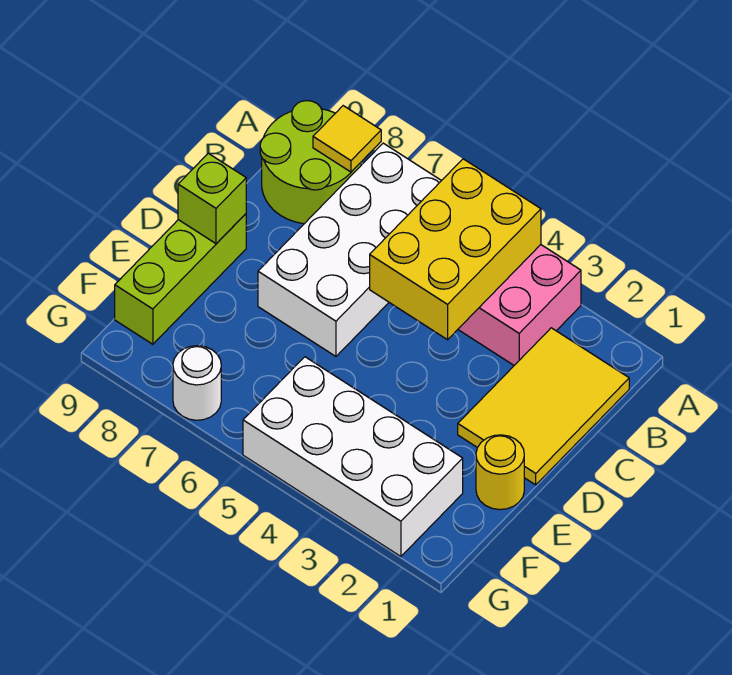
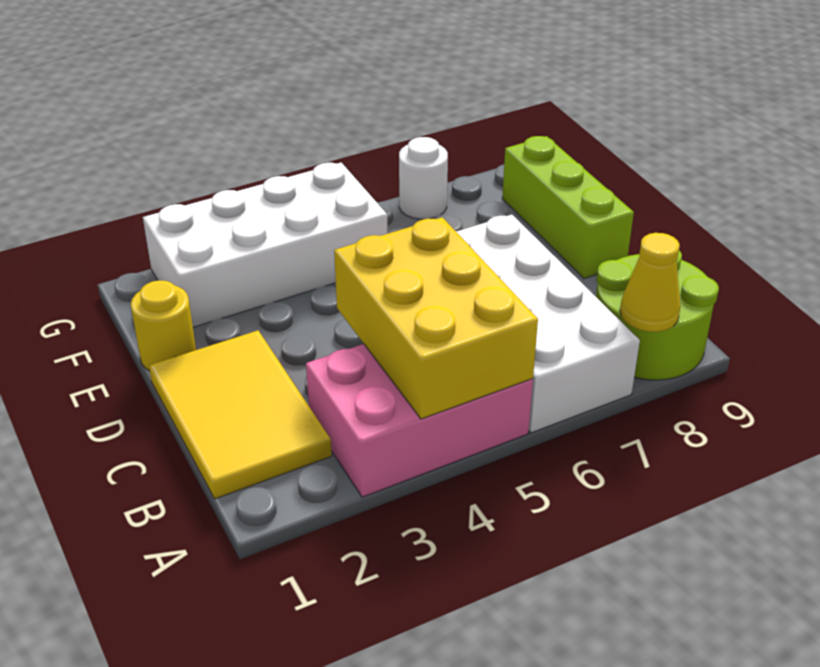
yellow tile A8 level 2 -> yellow cone A8 level 2
lime brick D9 level 2 -> none

